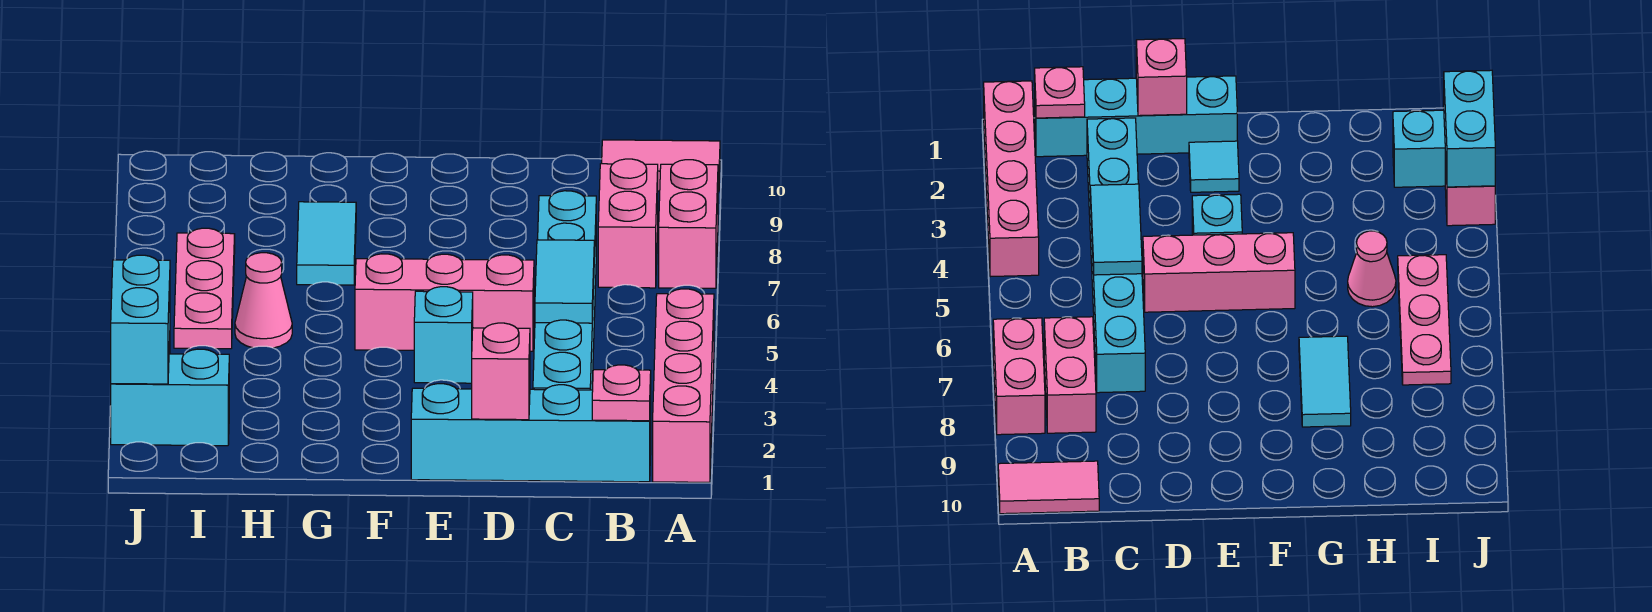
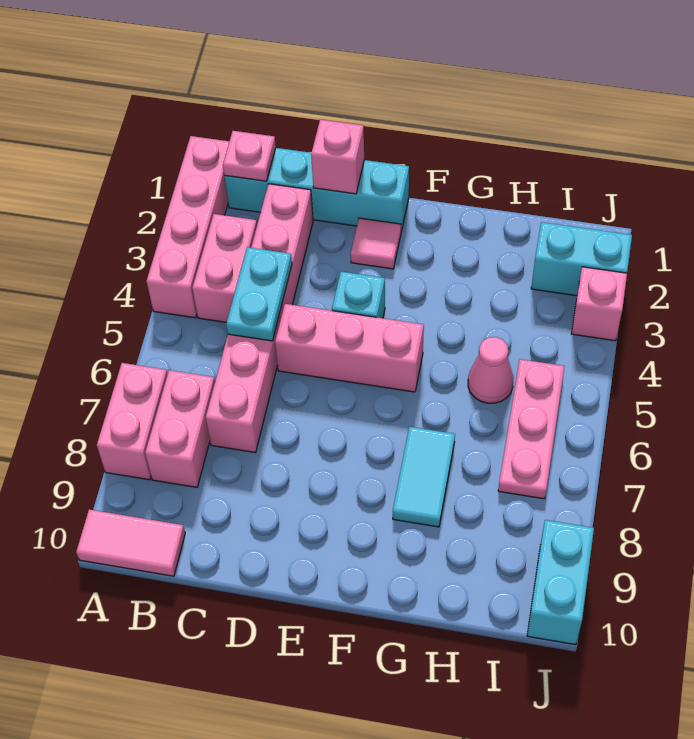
none -> pink brick B3:B4 level 1
cyan brick C2:C7 level 1 -> pink brick C2:C7 level 1
cyan tile C4:C5 level 2 -> cyan plate C4:C5 level 2
cyan tile E2 level 1 -> pink tile E2 level 1
cyan brick J2:J3 level 2 -> cyan brick J9:J10 level 1

